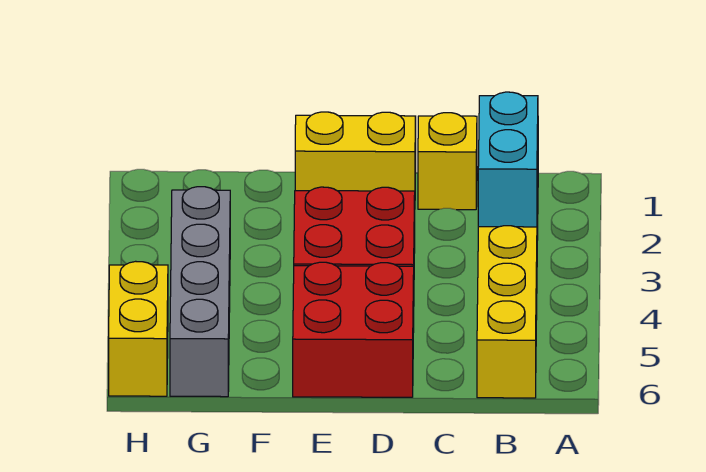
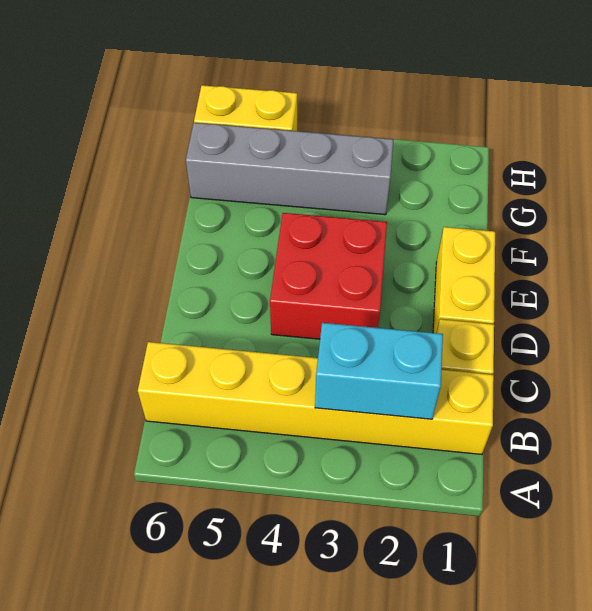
red brick D5:E6 level 1 -> none

